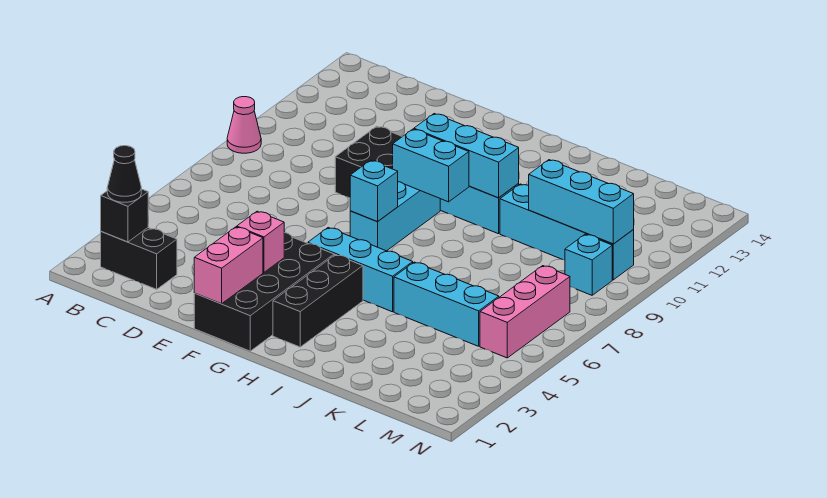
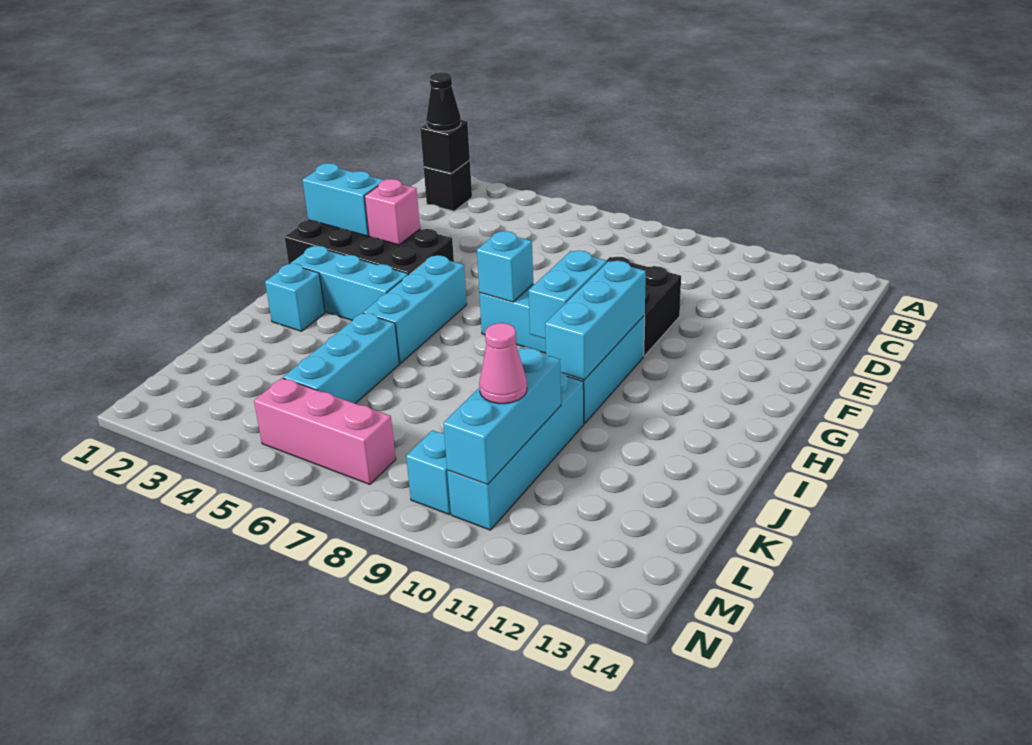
pink cone A9 level 1 -> pink cone L10 level 3
black brick B2:C2 level 1 -> black brick B2 level 1
pink brick F1:F2 level 2 -> cyan brick F1:F2 level 2
black brick H2:H4 level 1 -> cyan brick H2:H4 level 1
none -> cyan brick I2 level 1

